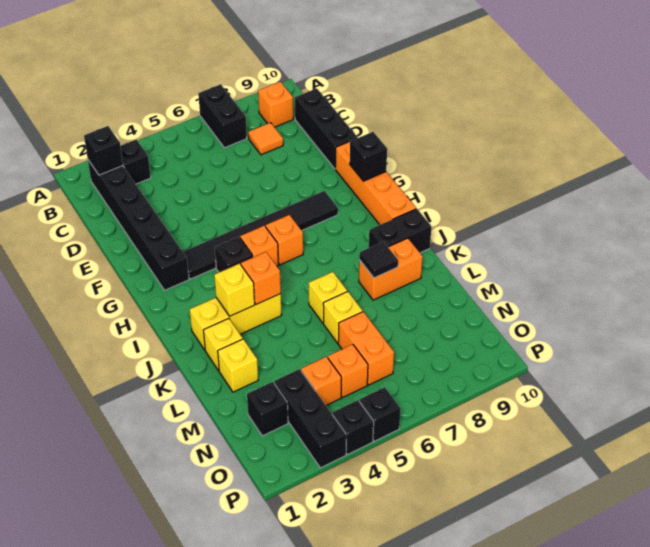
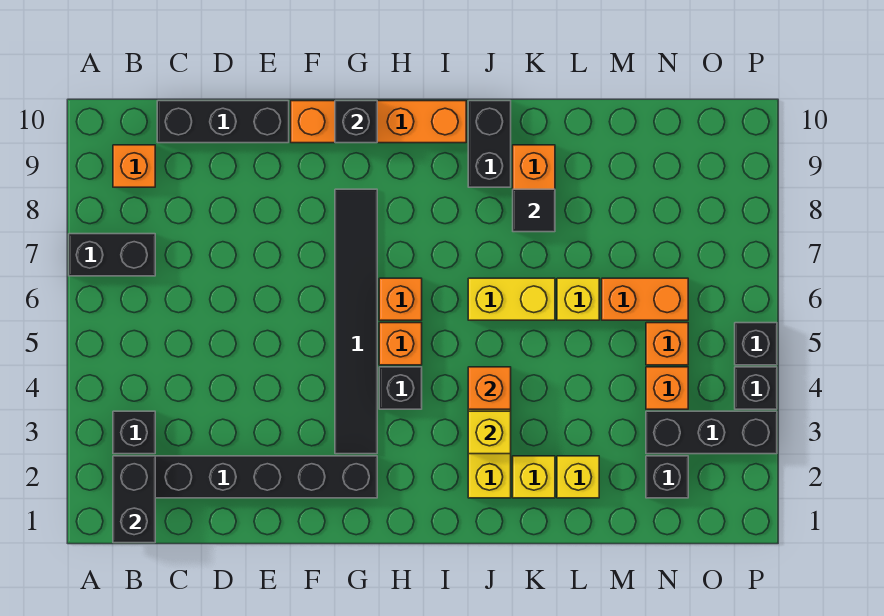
black brick B2 level 2 -> black brick B1:B2 level 2
orange tile C8 level 1 -> none
yellow brick K6 level 1 -> yellow brick J6:K6 level 1

